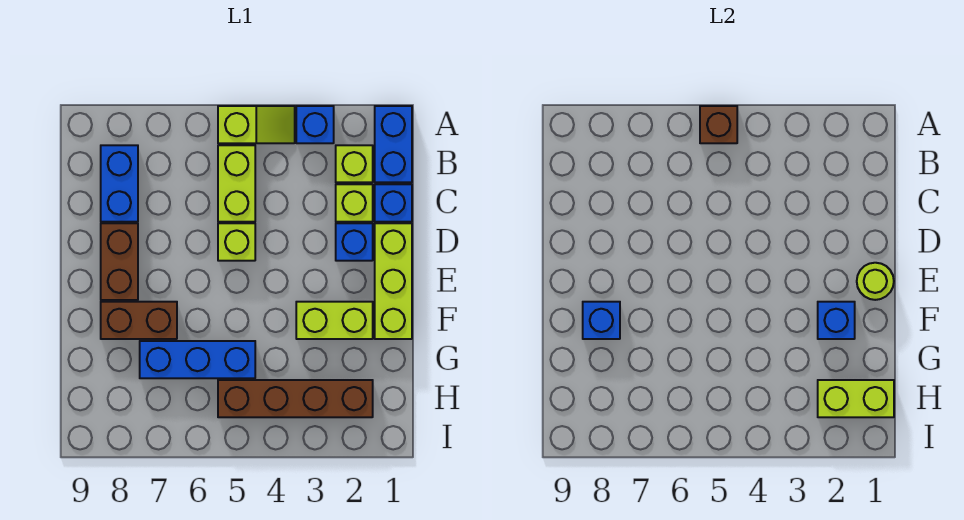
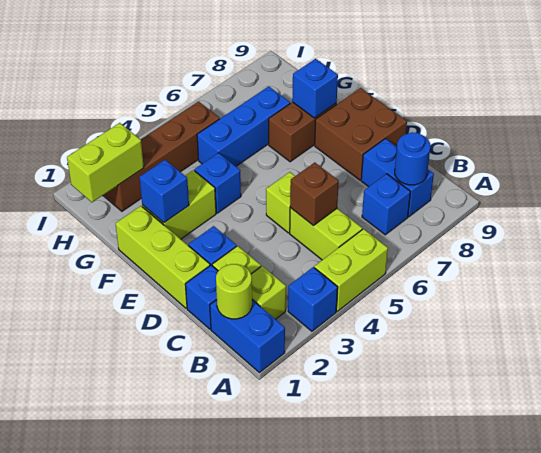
lime slope A4:A5 level 1 top 5 -> lime brick A4:A5 level 1
brown brick A5 level 2 -> brown brick C5 level 2
none -> blue brick B7 level 1
none -> blue round brick B8 level 2
brown brick D8:E8 level 1 -> brown brick D8:E9 level 1
lime round brick E1 level 2 -> lime round brick B1 level 2
none -> blue brick F4 level 1

